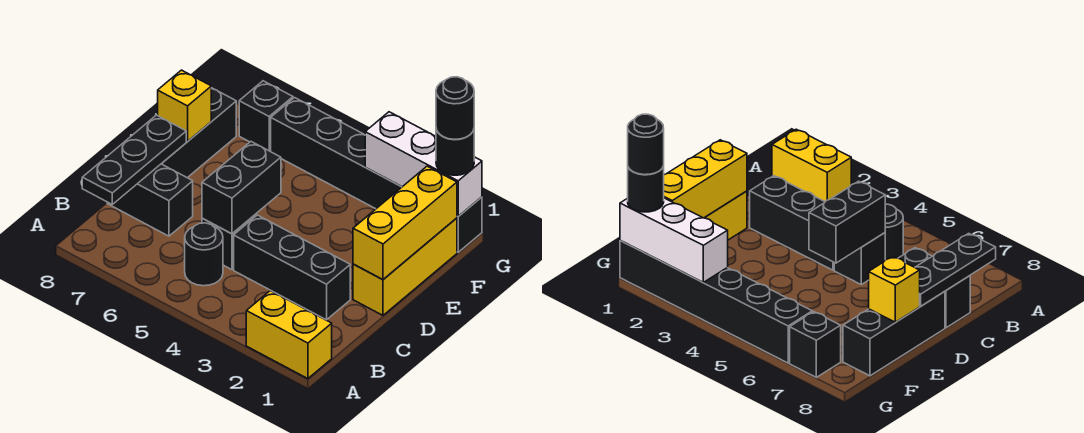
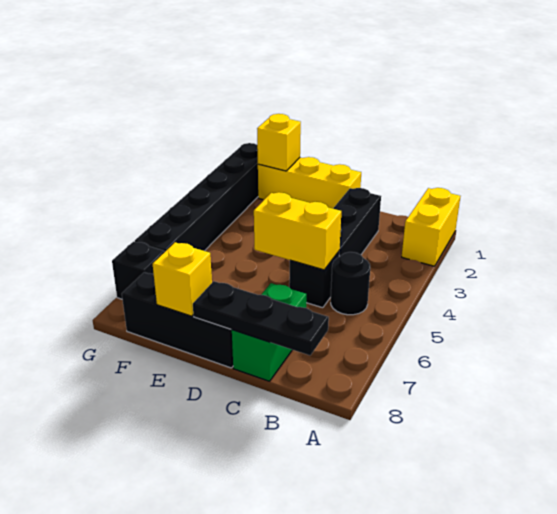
black brick C5:D5 level 2 -> yellow brick C5:D5 level 2
black brick C7:C8 level 1 -> green brick C7:C8 level 1
yellow brick D1:F1 level 2 -> yellow brick F1 level 2
white brick G1:G3 level 2 -> none
black round brick G1 level 3 -> none
black round brick G1 level 4 -> none

